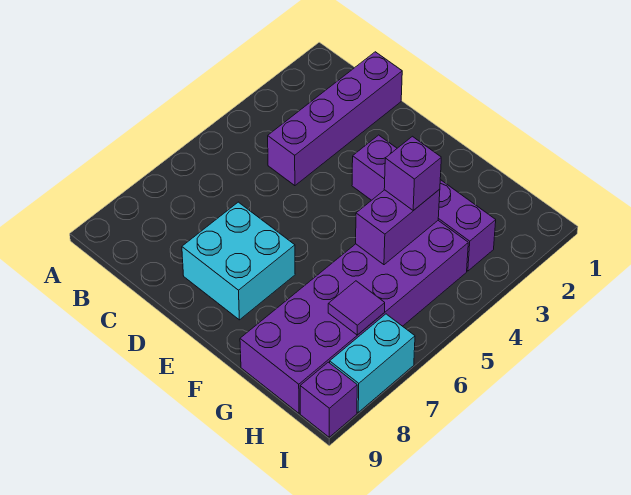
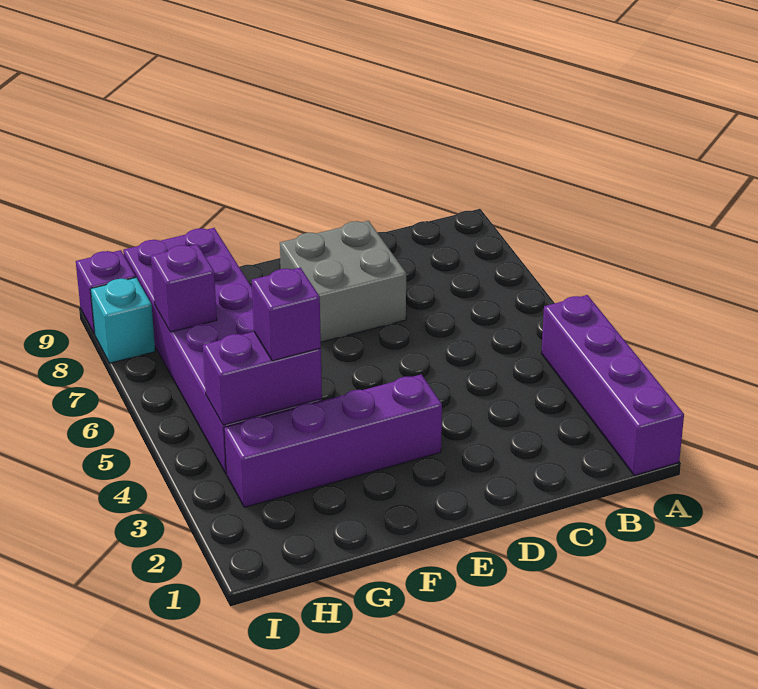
purple brick C1:C4 level 1 -> purple brick A1:A4 level 1
cyan brick D7:E8 level 1 -> grey brick D7:E8 level 1
purple brick G4:G5 level 2 -> purple brick G4:H4 level 2
purple tile H7 level 2 -> purple brick H7 level 2
cyan brick I7:I8 level 1 -> cyan brick I8 level 1

